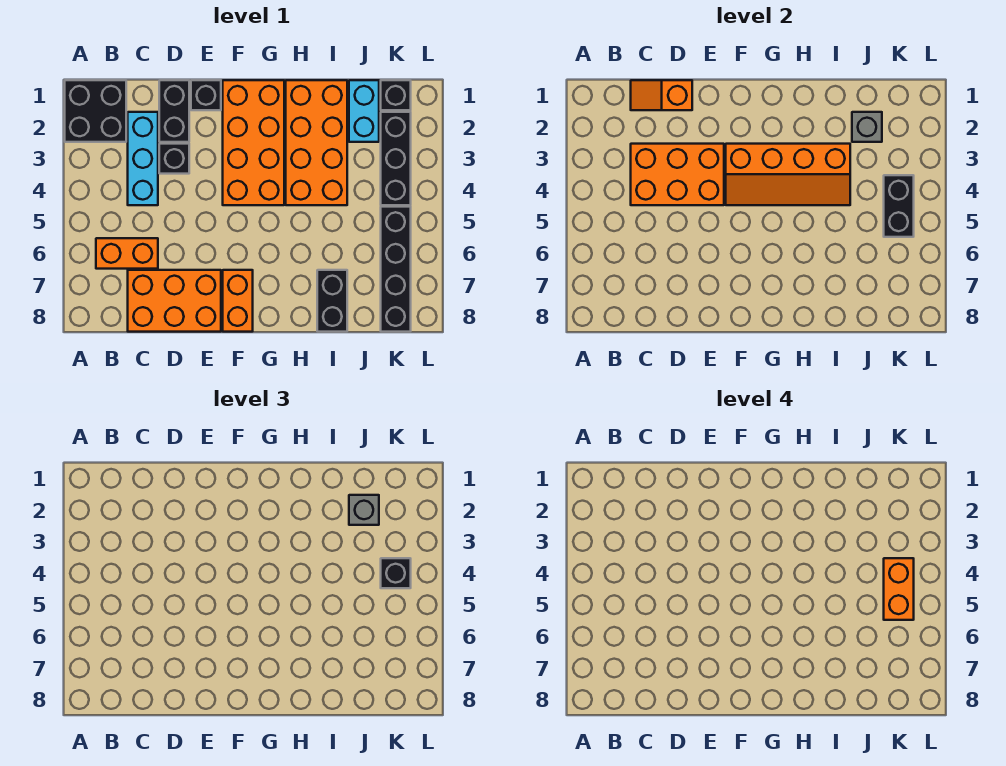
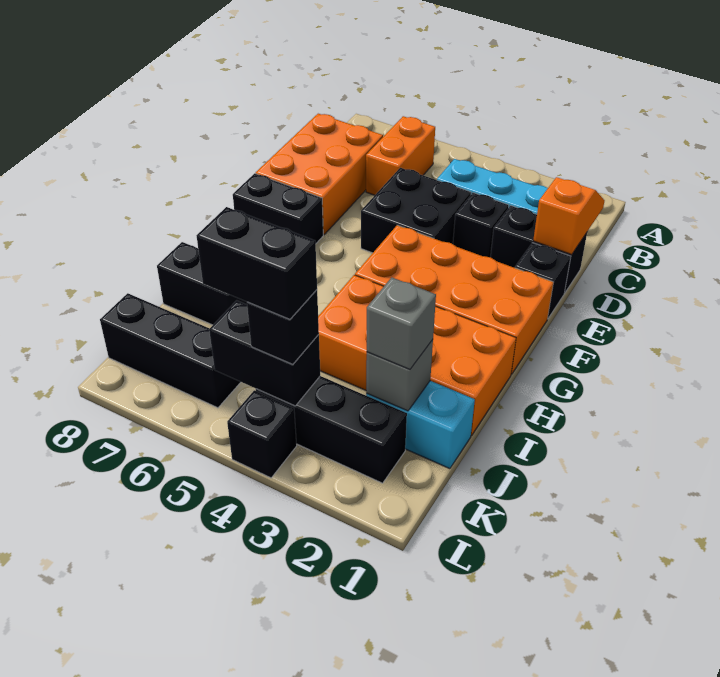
black brick A1:B2 level 1 -> black brick D4:E5 level 1
orange brick C3:E4 level 2 -> none
orange slope F3:I4 level 2 top 3 -> none
orange brick F7:F8 level 1 -> black brick F7:F8 level 1
black brick K1 level 1 -> black brick L4 level 1
orange brick K4:K5 level 4 -> black brick K4:K5 level 4
black brick K5:K8 level 1 -> black brick K6:K8 level 1

